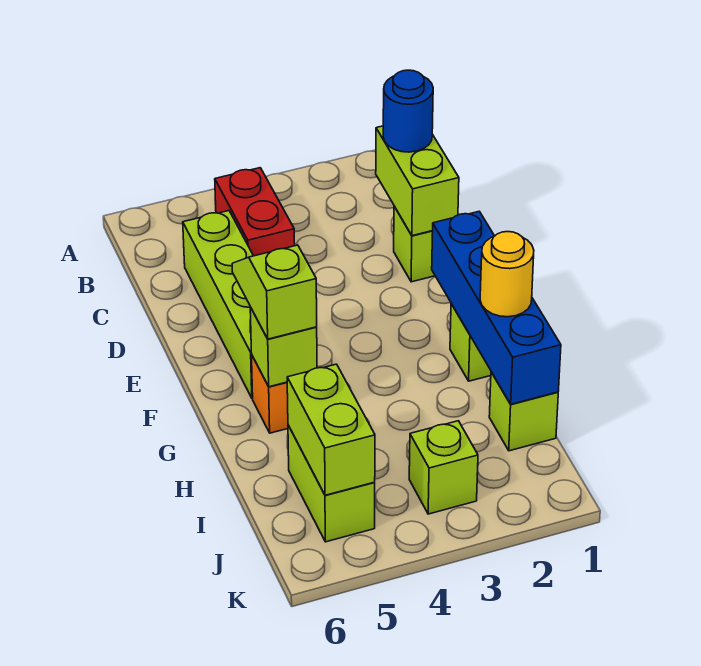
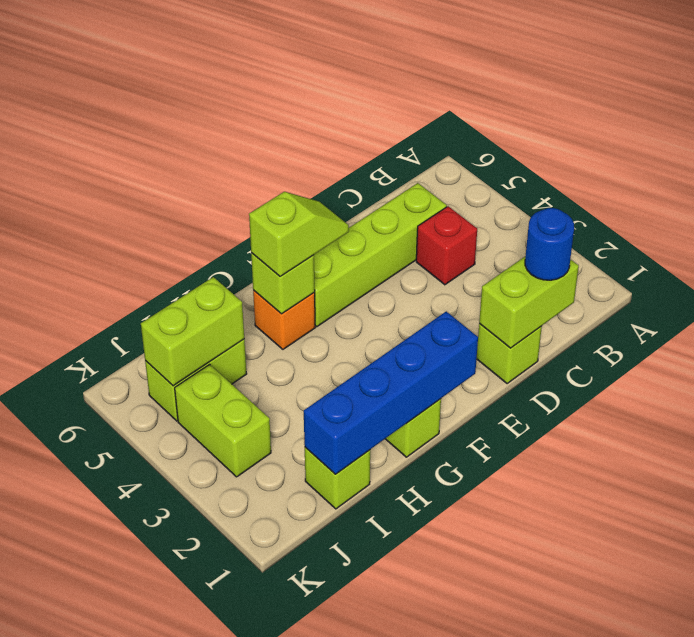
red brick B4:C4 level 1 -> red brick C4 level 1
yellow round brick H1 level 3 -> none
lime brick J3 level 1 -> lime brick J3:J4 level 1

